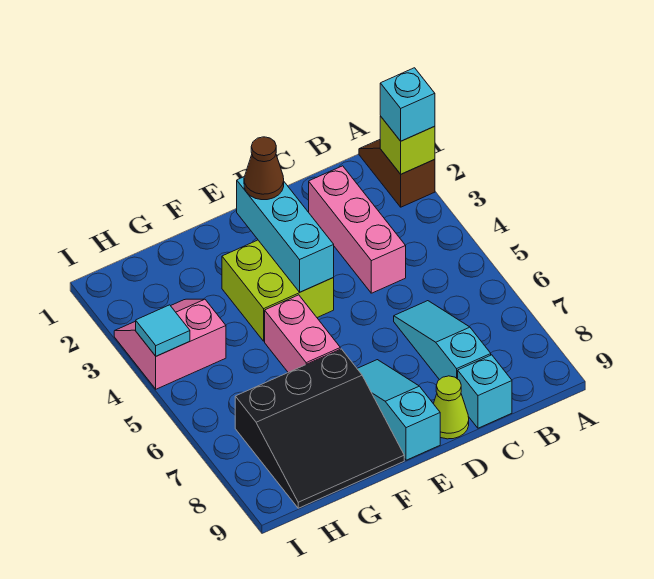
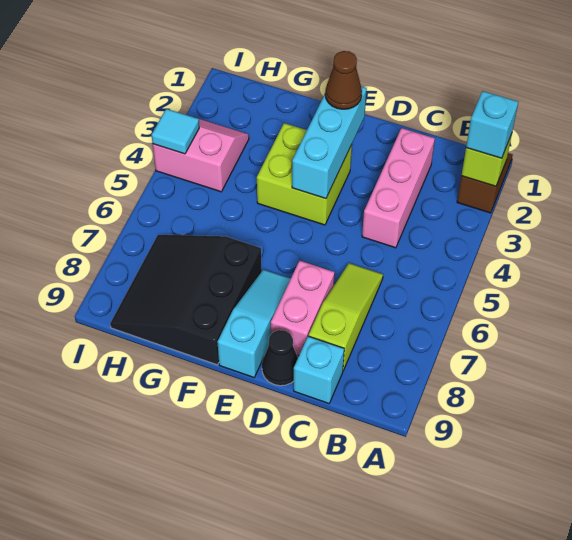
cyan slope C6:C8 level 1 top 8 -> lime slope C6:C8 level 1 top 8
lime cone D9 level 1 -> black cone D9 level 1
pink brick F5:F6 level 1 -> pink brick D7:D8 level 1
black slope F7:H9 level 1 top 7 -> black slope F7:H9 level 1 top F

